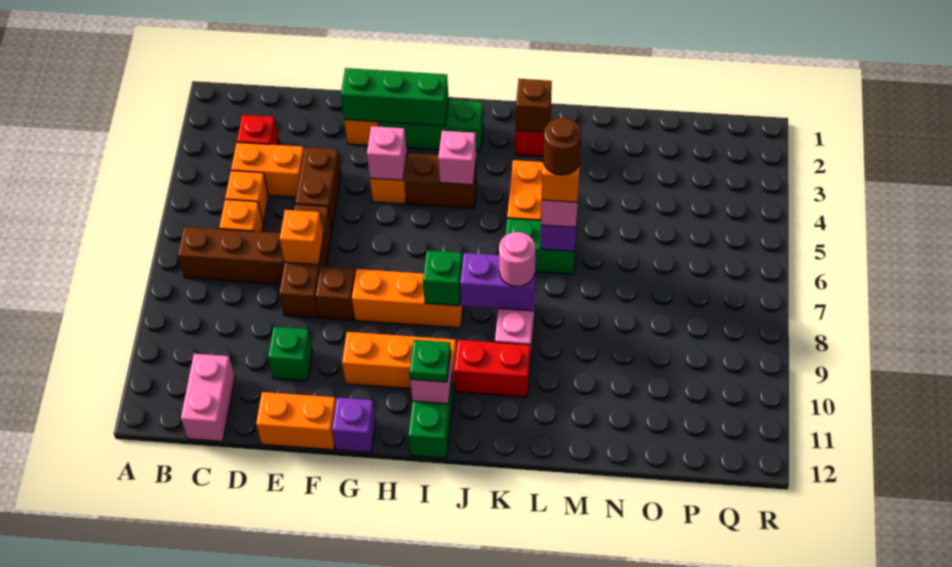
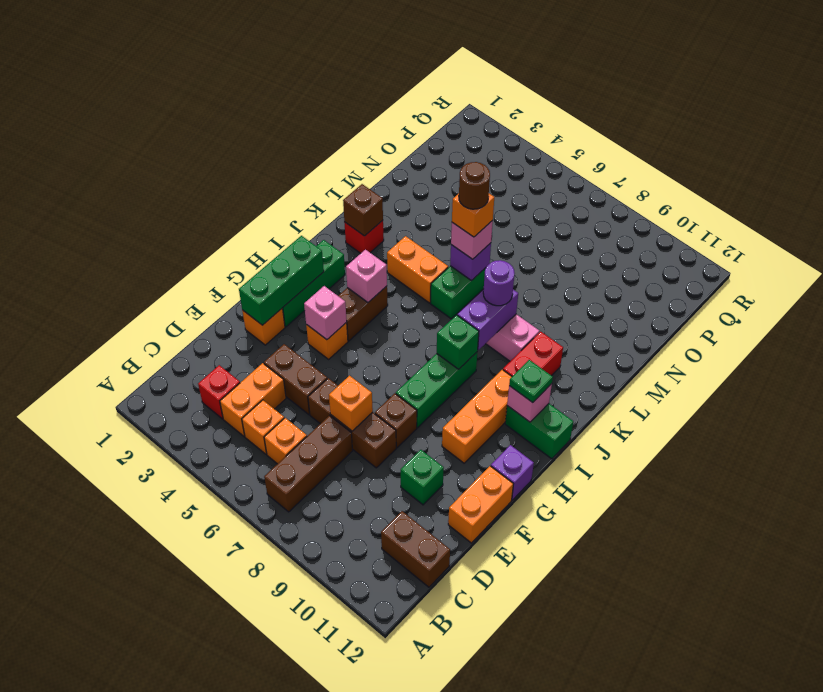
pink brick C11:C12 level 1 -> brown brick C11:C12 level 1
orange brick G8:I8 level 1 -> green brick G8:I8 level 1
pink round brick K8 level 3 -> purple round brick K8 level 3

